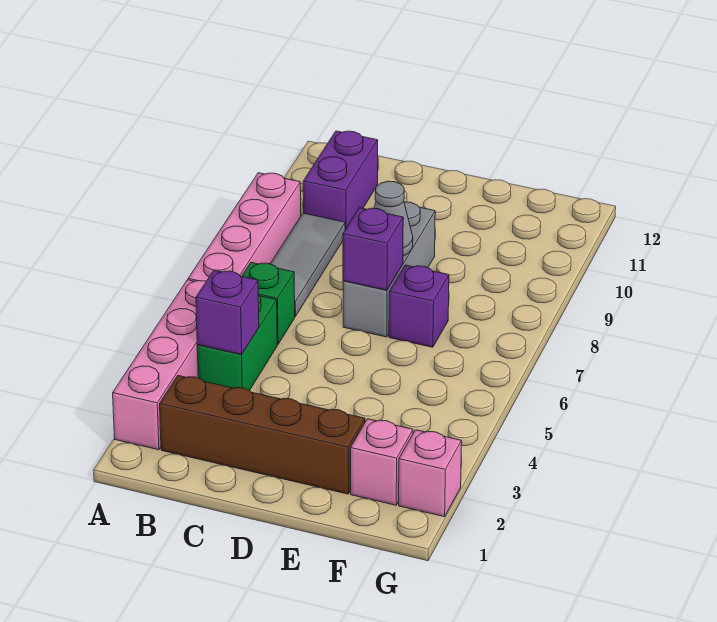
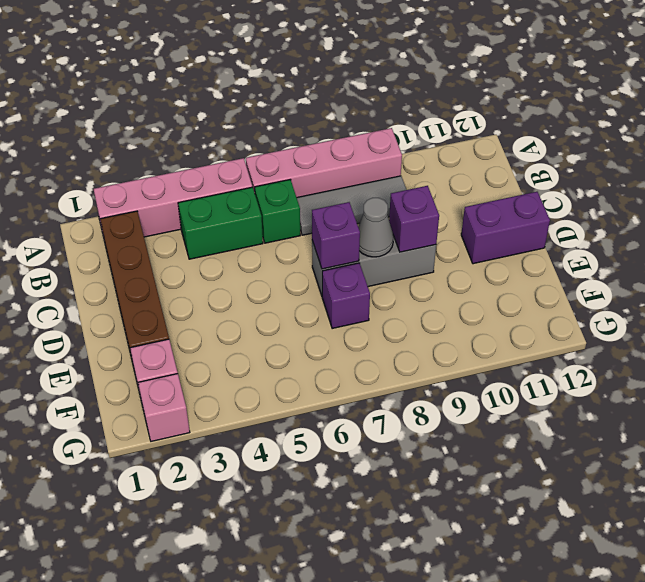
purple brick B4 level 2 -> purple brick D9 level 2
purple brick B10:B11 level 1 -> purple brick D11:D12 level 1

